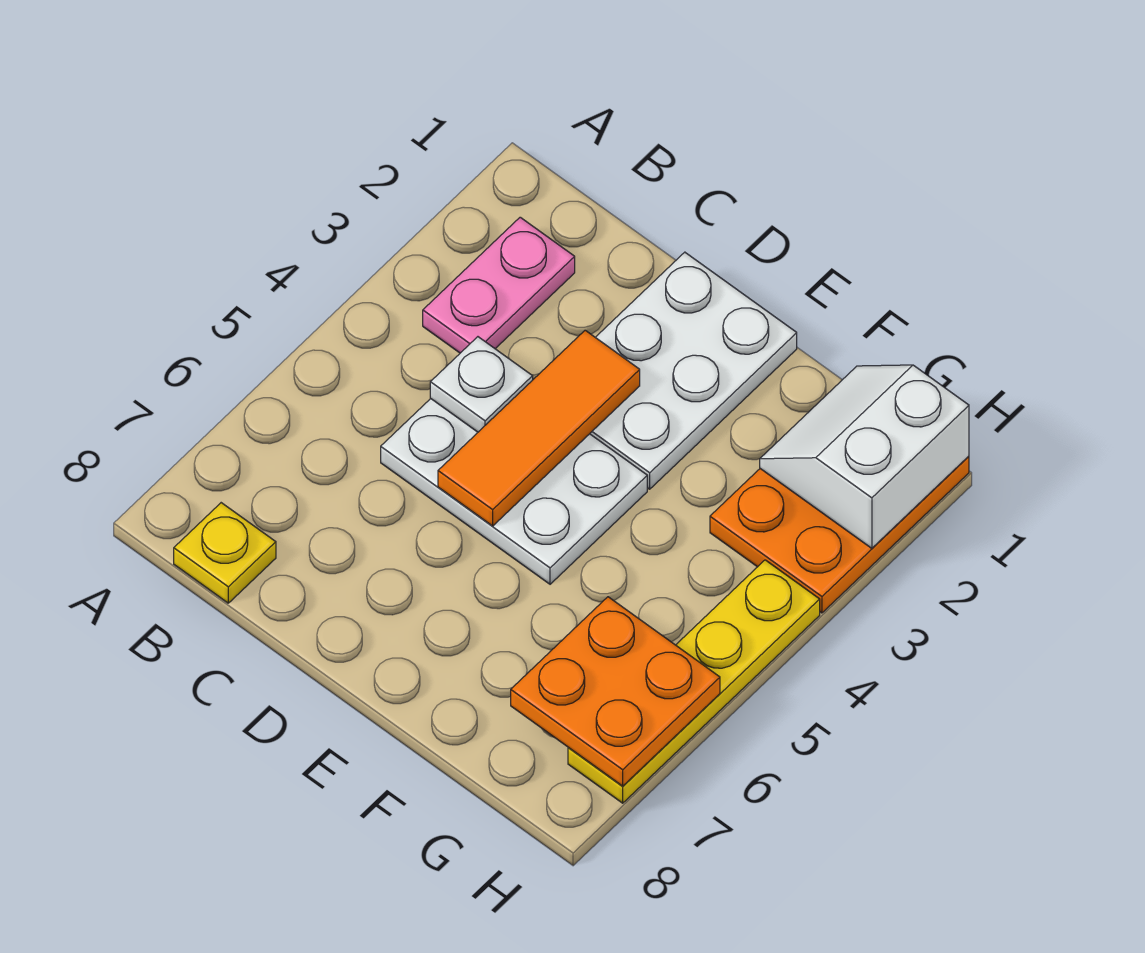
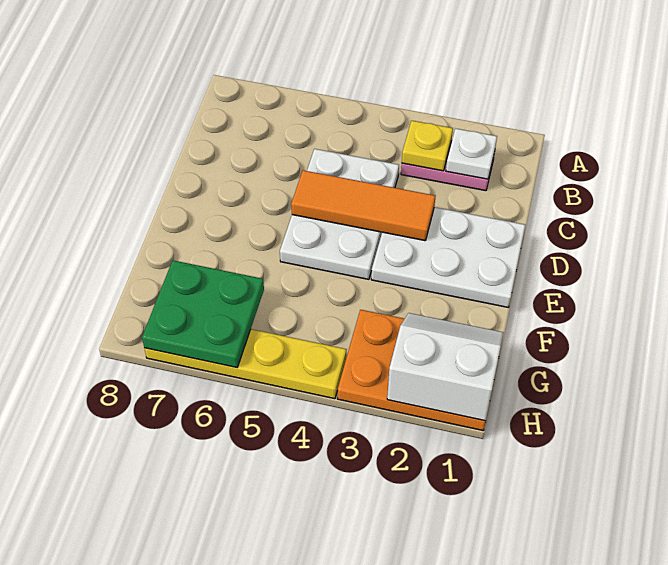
yellow plate B8 level 1 -> yellow plate B3 level 2
white plate C4 level 2 -> white plate B2 level 2
orange plate G6:H7 level 2 -> green plate G6:H7 level 2

